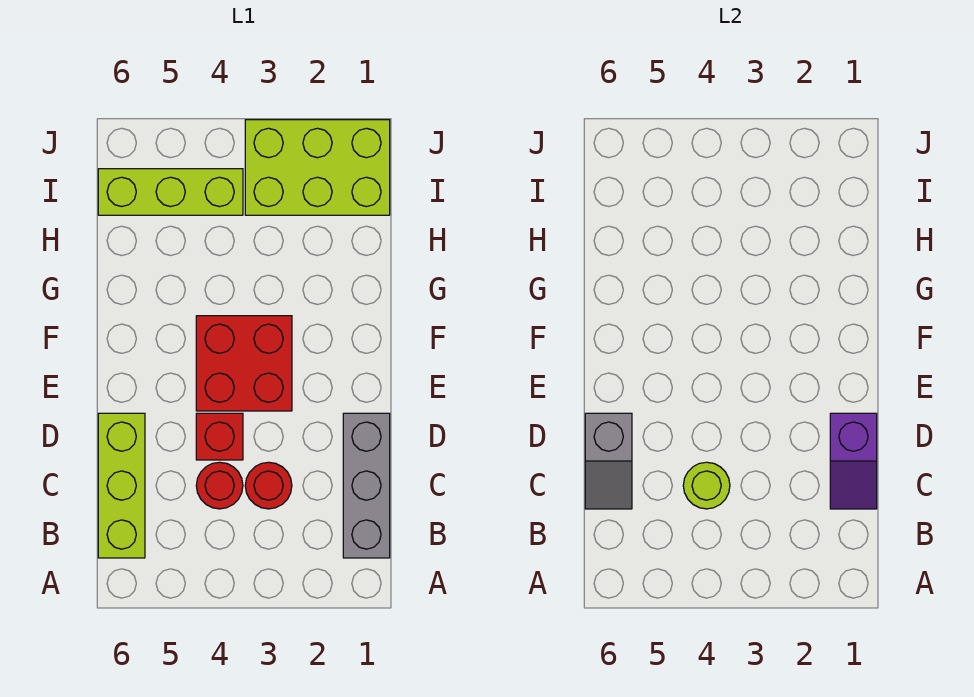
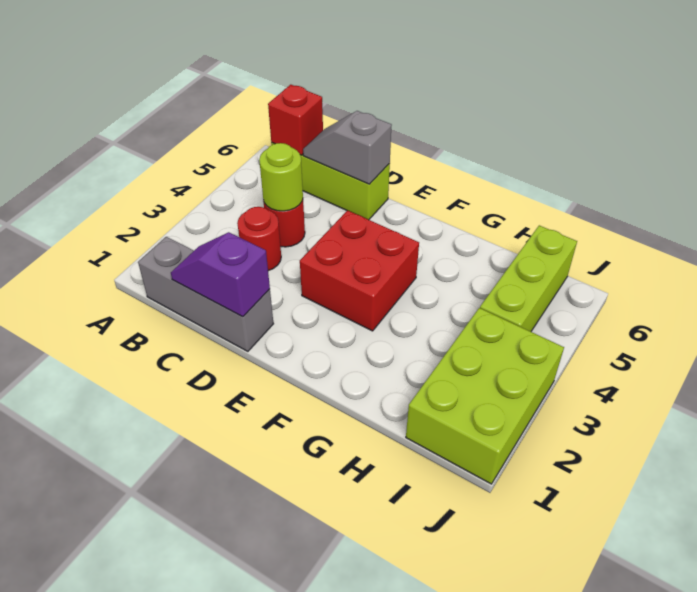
red brick D4 level 1 -> red brick B6 level 2

